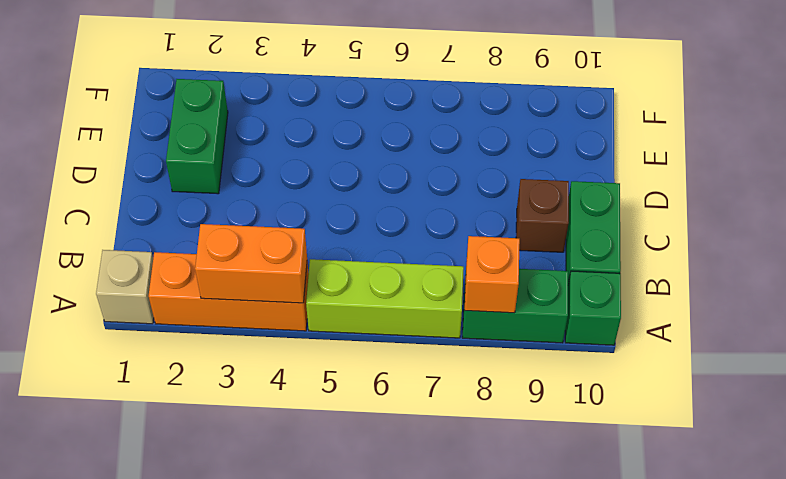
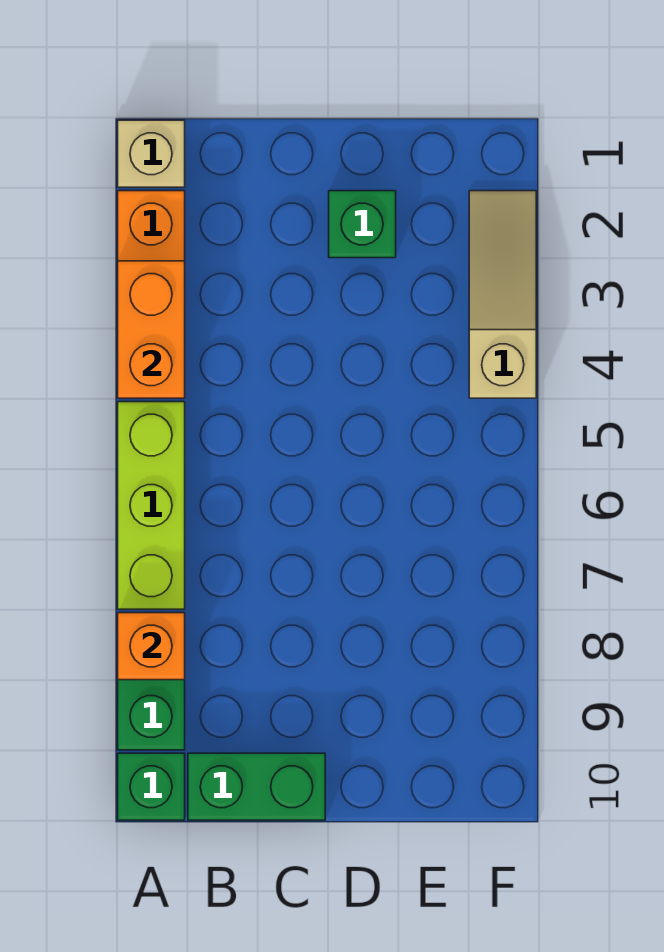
brown brick C9 level 1 -> none
green brick D2:E2 level 1 -> green brick D2 level 1
none -> tan slope F2:F4 level 1 top 4

